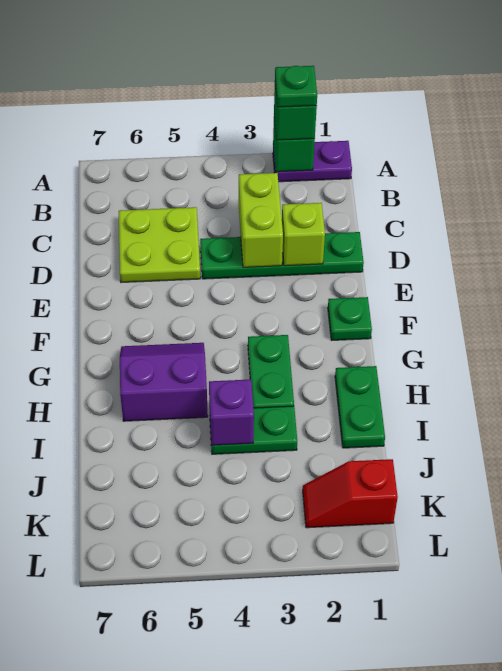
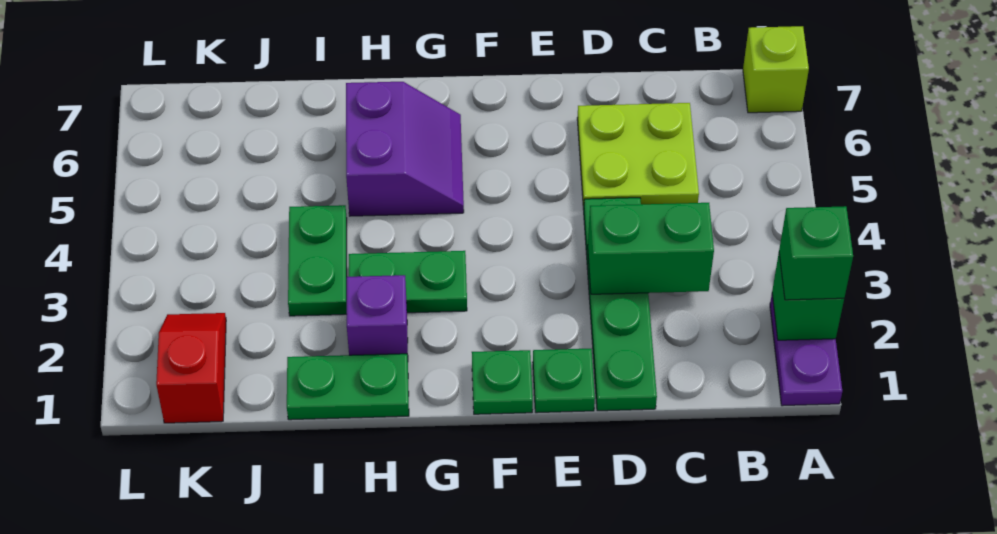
green plate A2 level 4 -> green plate E1 level 1
lime brick C3:D3 level 2 -> green brick C3:D3 level 2
lime brick D2 level 2 -> lime brick A7 level 1
purple brick I4 level 2 -> purple brick H2 level 1

